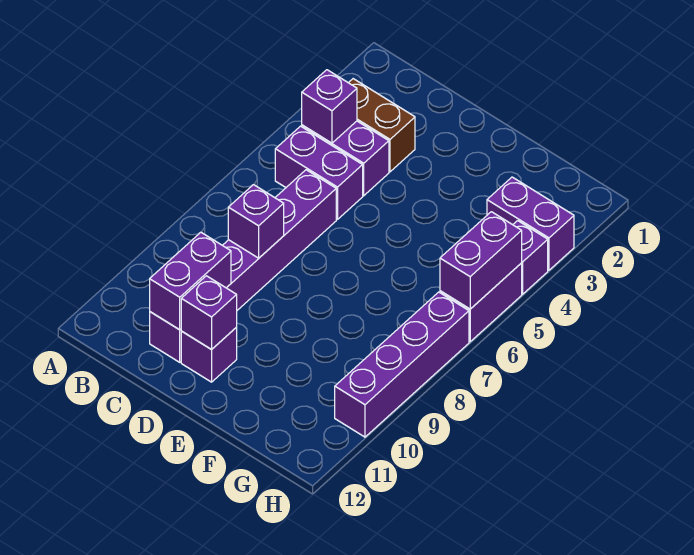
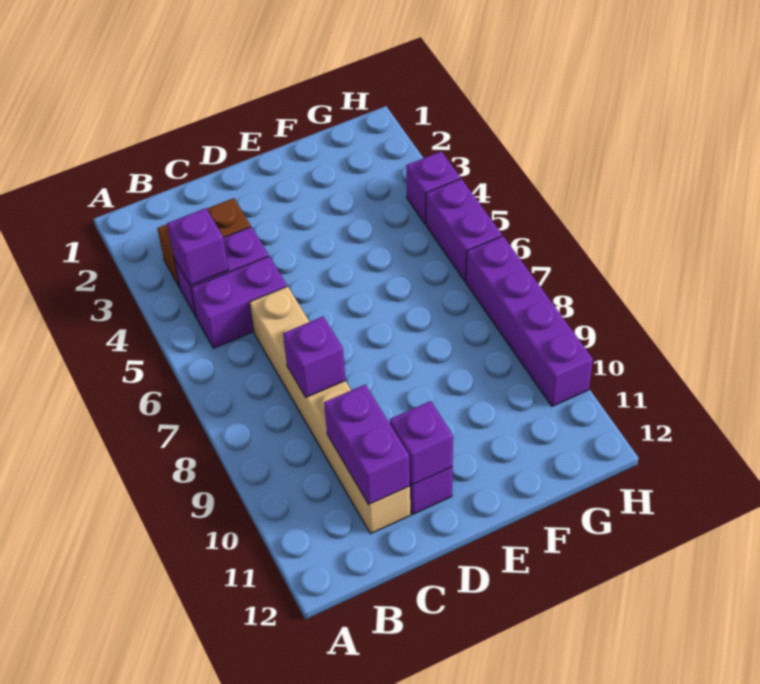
purple brick C6:C11 level 1 -> tan brick C6:C11 level 1
purple brick G3:H3 level 1 -> none
purple brick H5:H6 level 2 -> none

